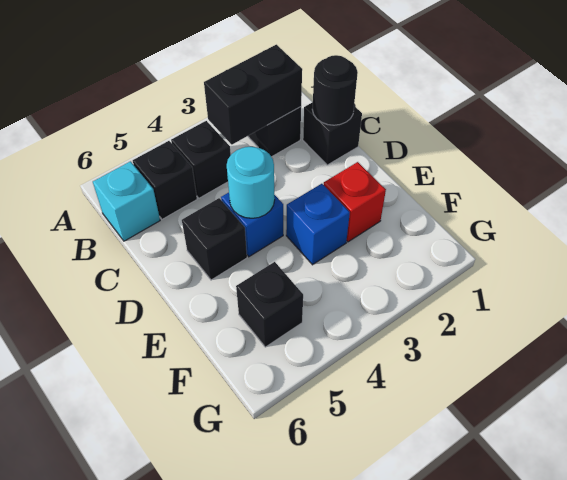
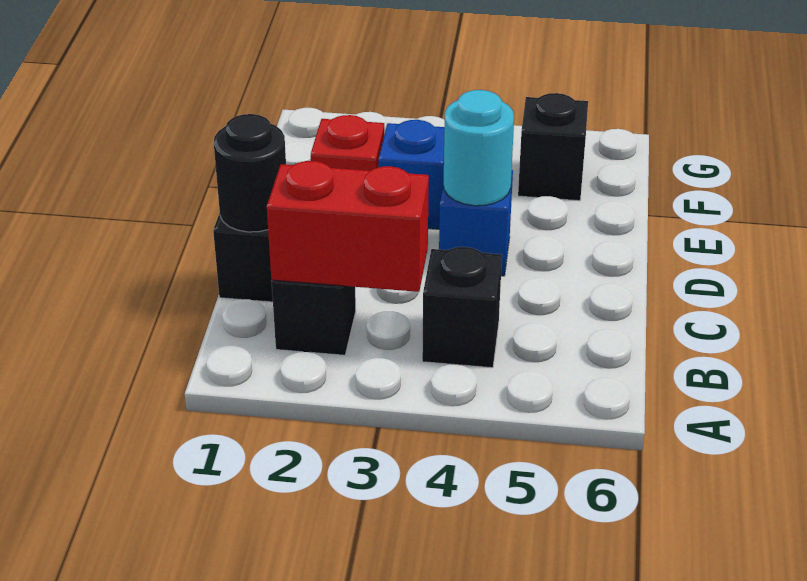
black brick B2:B3 level 2 -> red brick B2:B3 level 2
black brick B5 level 1 -> none
cyan brick B6 level 1 -> none
black brick D5 level 1 -> none

